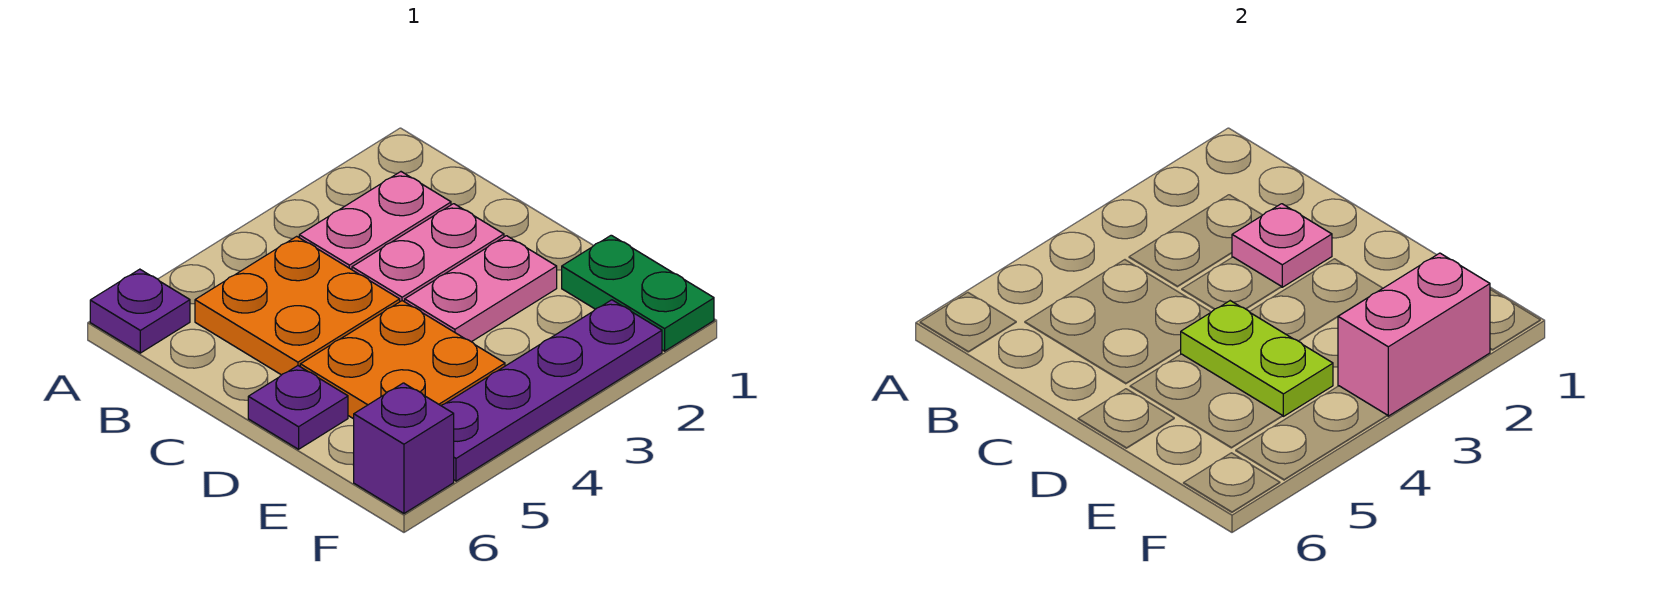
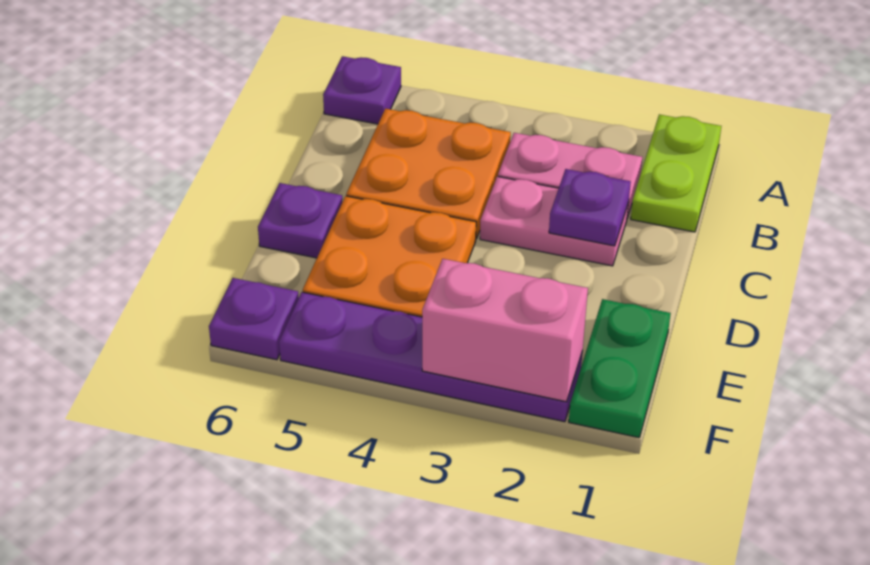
pink plate C2 level 2 -> purple plate C2 level 2
pink plate D2:D3 level 1 -> none
lime plate D4:E4 level 2 -> lime plate A1:B1 level 1
purple brick F6 level 1 -> purple plate F6 level 1

